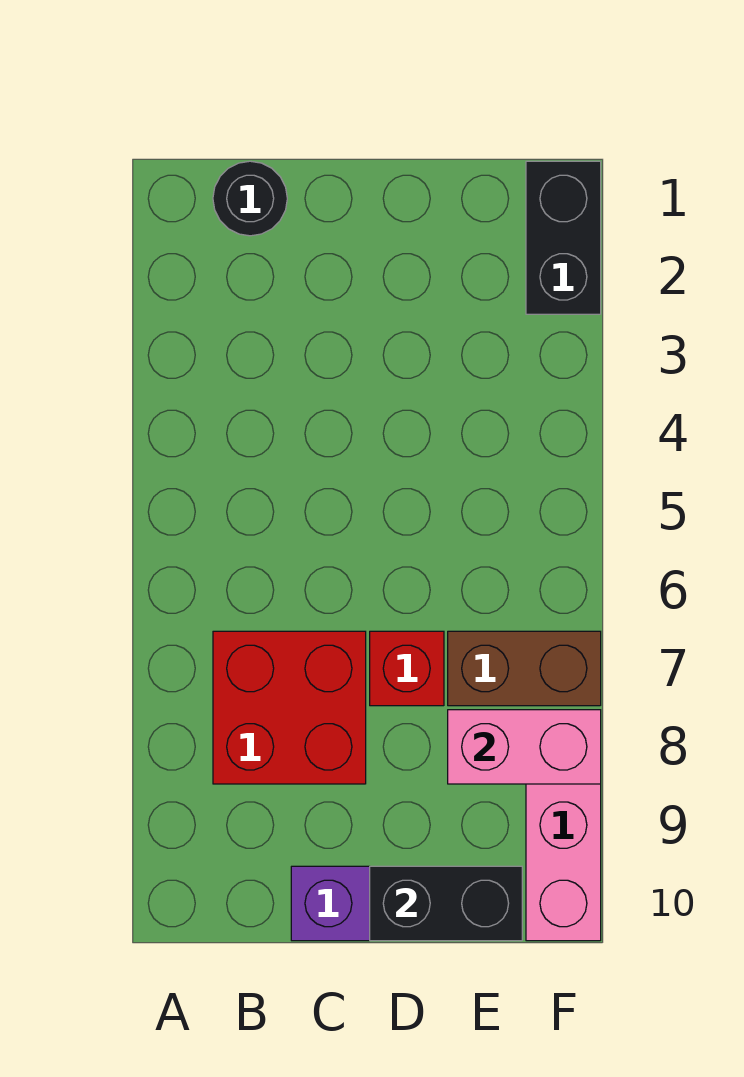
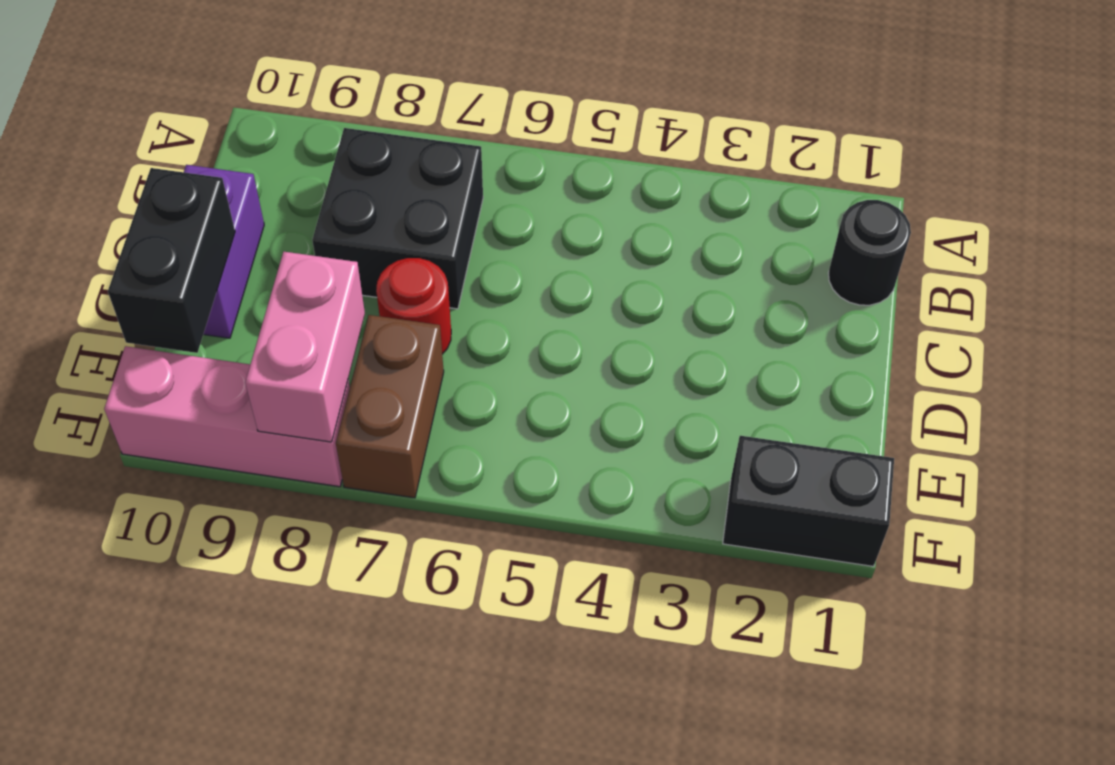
red brick B7:C8 level 1 -> black brick B7:C8 level 1
red brick D7 level 1 -> red round brick D7 level 1

